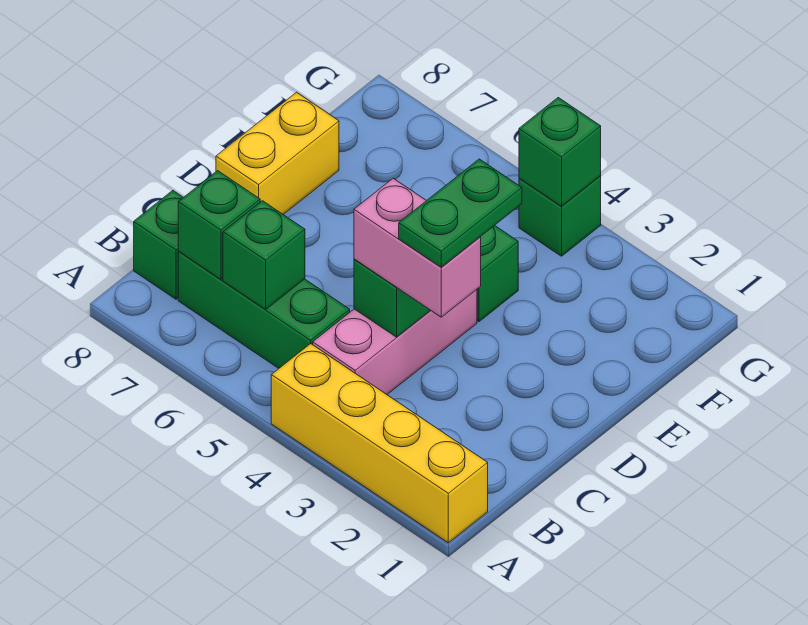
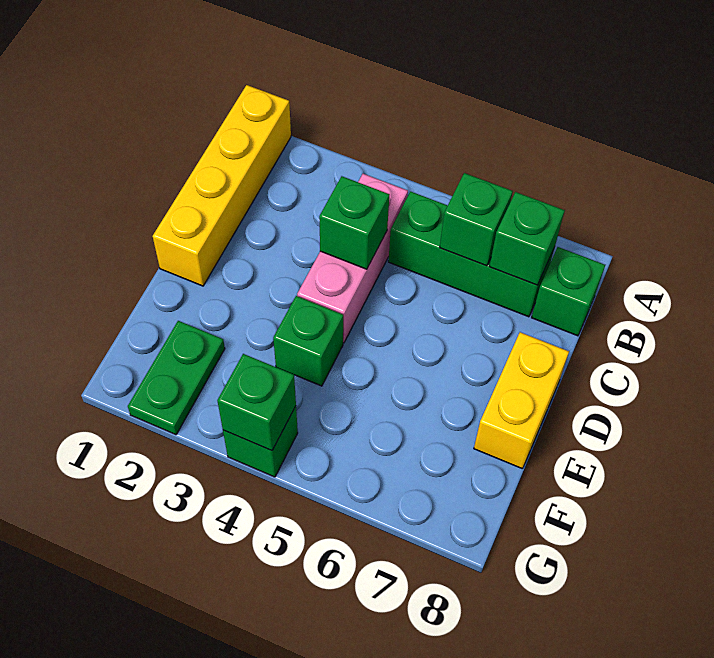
yellow brick A1:A4 level 1 -> yellow brick A1:D1 level 1
pink brick C3:C4 level 3 -> none
green plate C3:D3 level 4 -> green plate F2:G2 level 1

